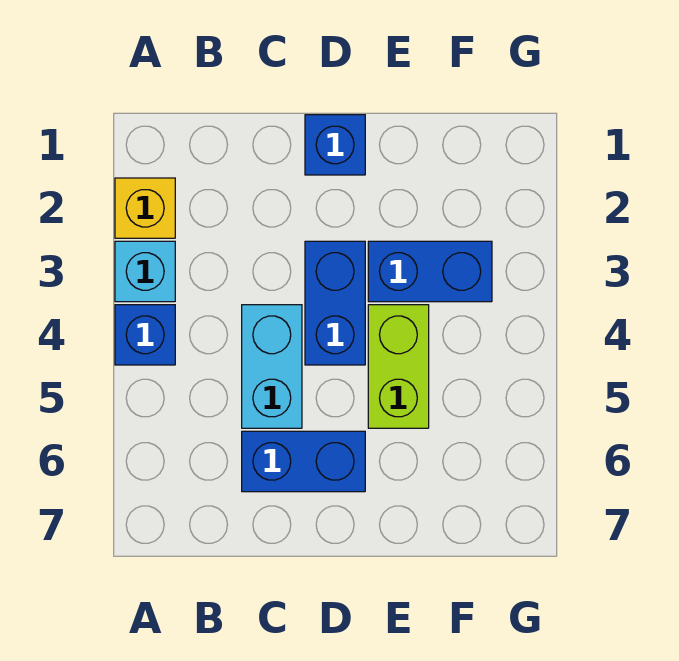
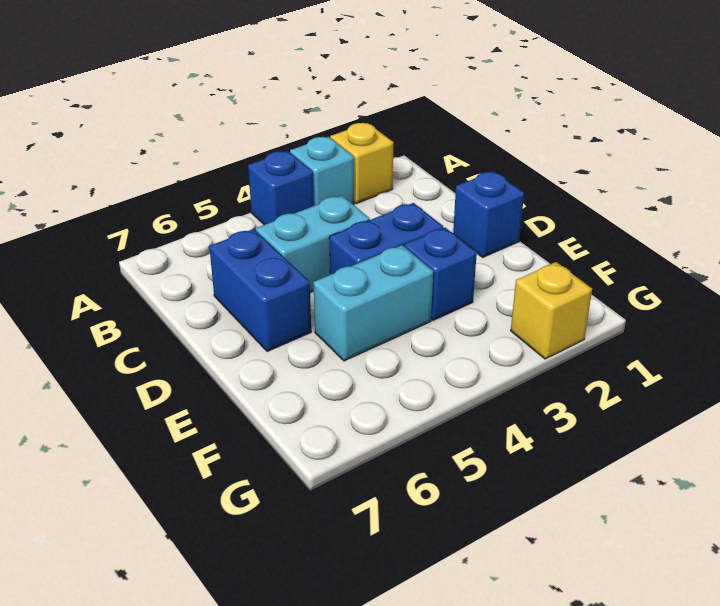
blue brick E3:F3 level 1 -> blue brick E3 level 1
lime brick E4:E5 level 1 -> cyan brick E4:E5 level 1
none -> yellow brick G2 level 1

